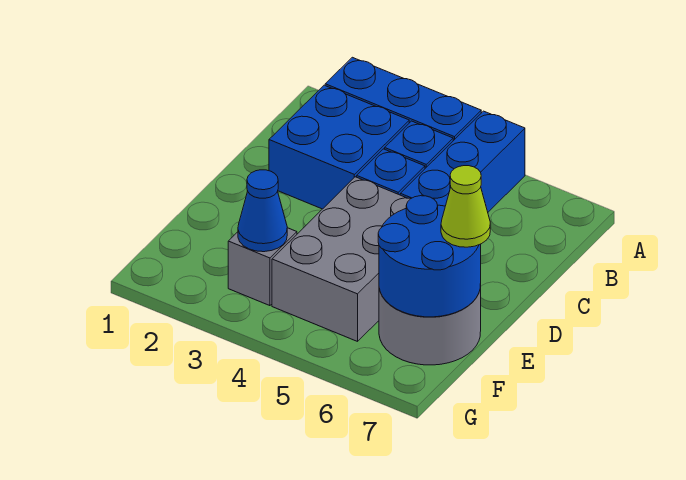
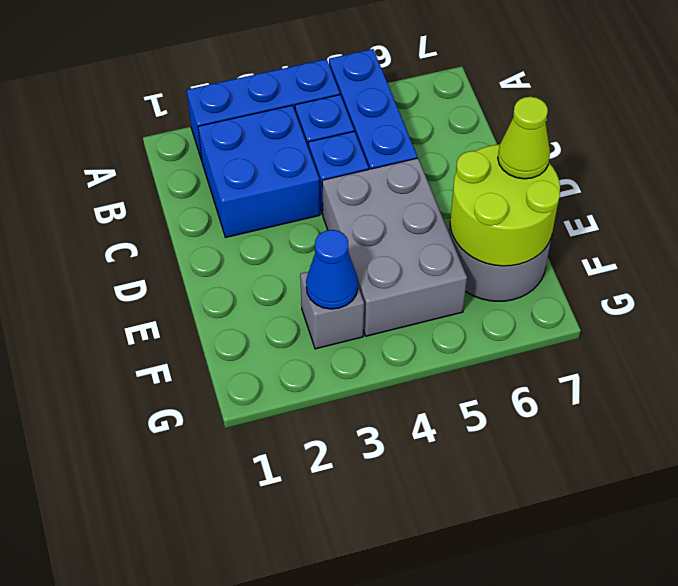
blue round brick E6:F7 level 2 -> lime round brick E6:F7 level 2

